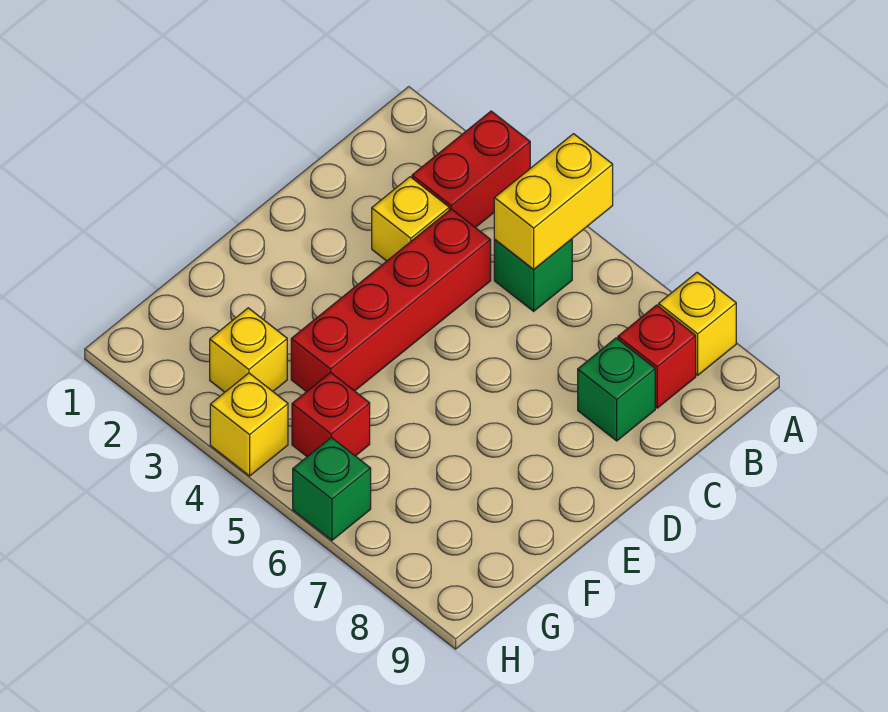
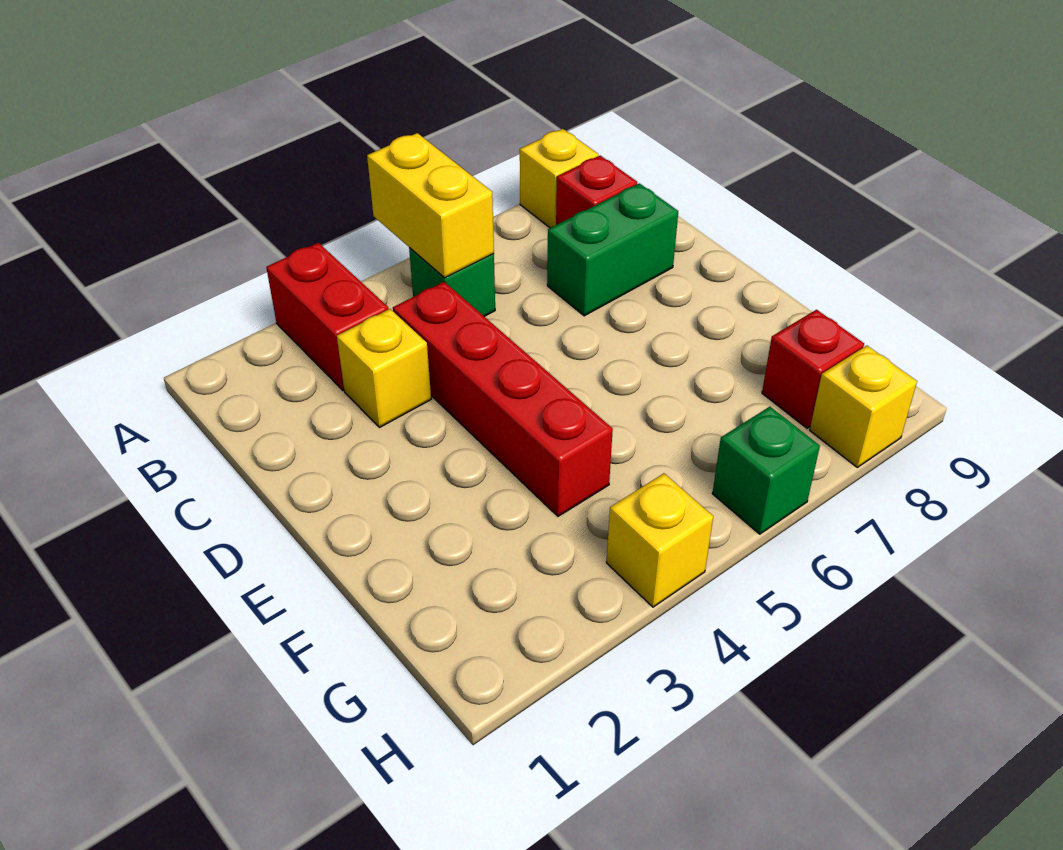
green brick C8 level 1 -> green brick C7:C8 level 1
yellow brick G3 level 1 -> yellow brick H8 level 1
red brick G5 level 1 -> red brick G8 level 1

